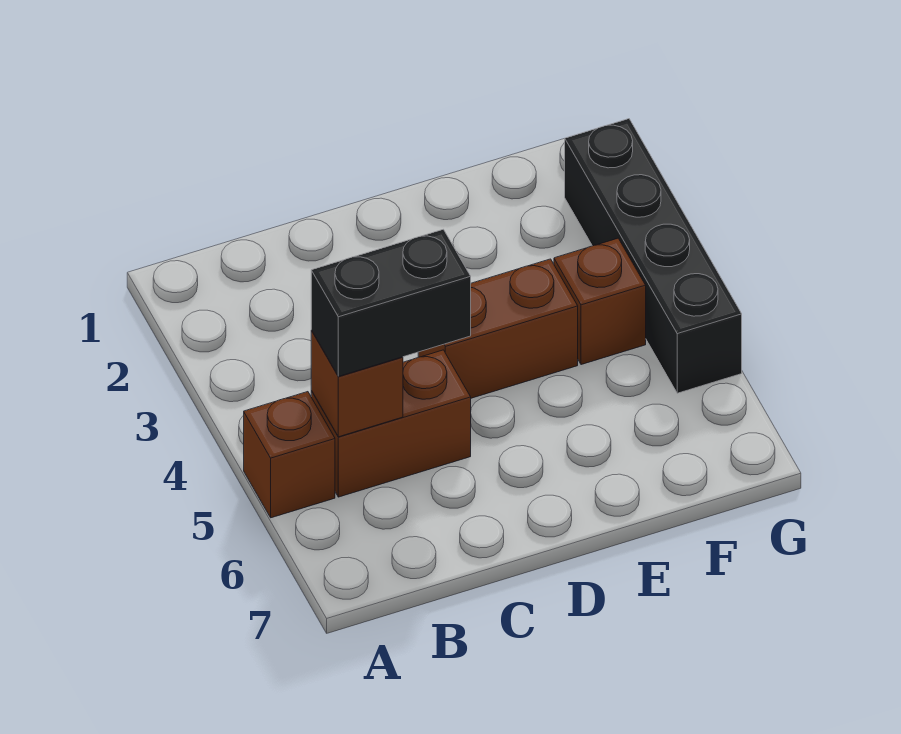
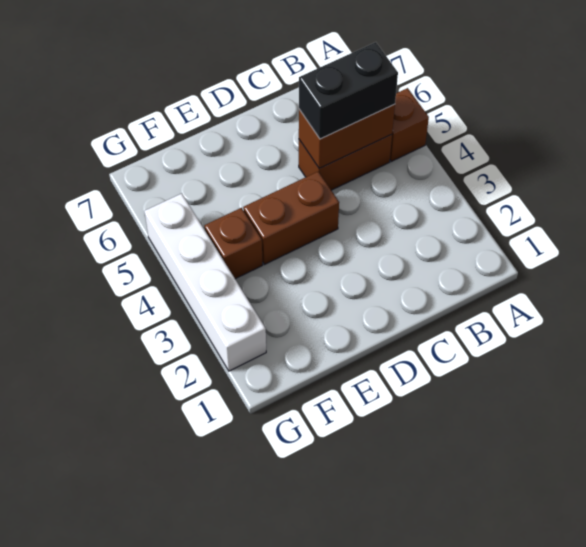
brown brick B5 level 2 -> brown brick B5:C5 level 2
black brick G2:G5 level 1 -> white brick G2:G5 level 1

